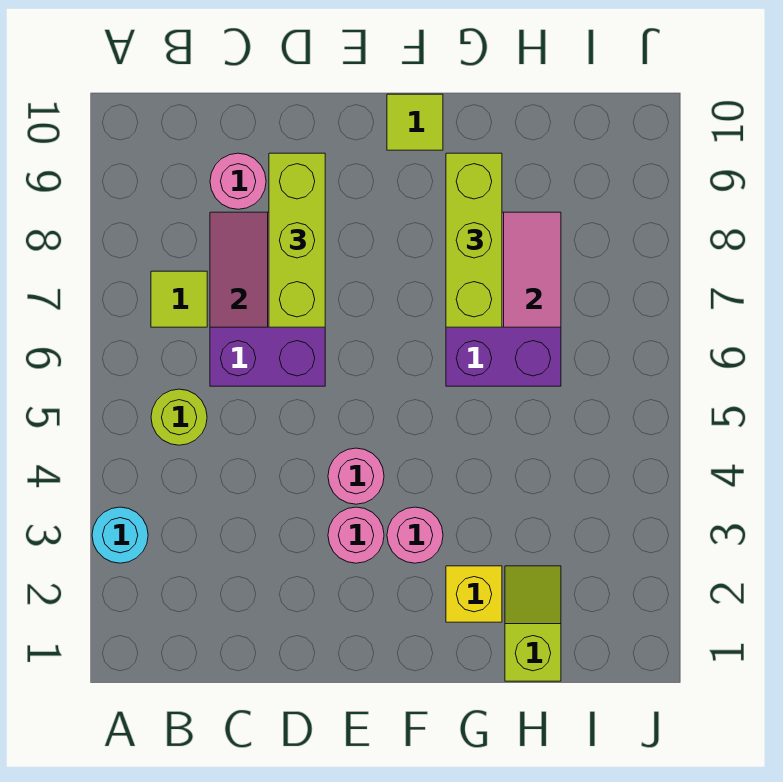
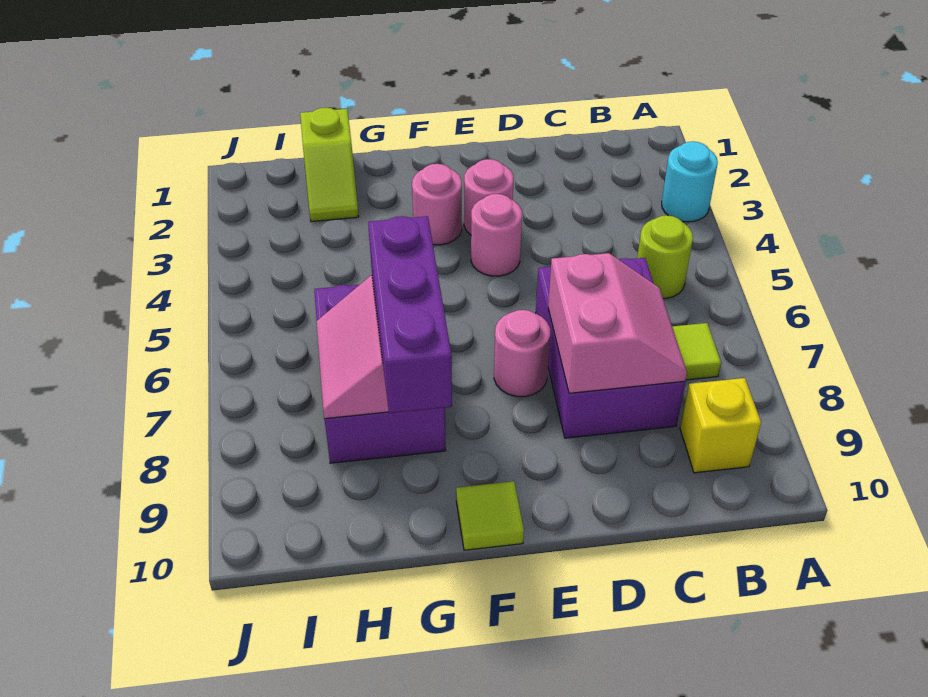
pink round brick C9 level 1 -> pink round brick E7 level 1
lime brick D7:D9 level 3 -> none
yellow brick G2 level 1 -> yellow brick B9 level 1
lime brick G7:G9 level 3 -> purple brick G7:G9 level 3

